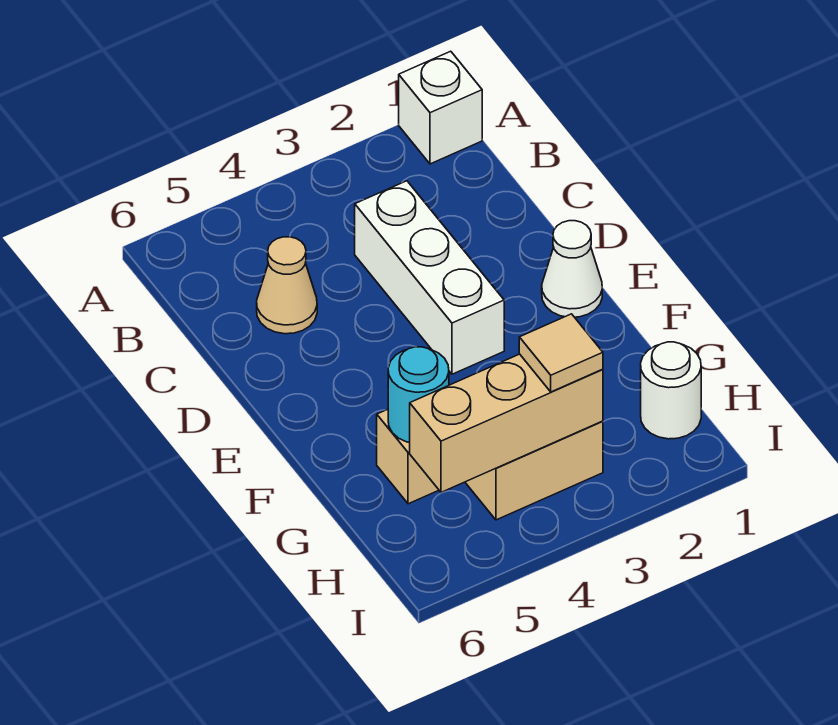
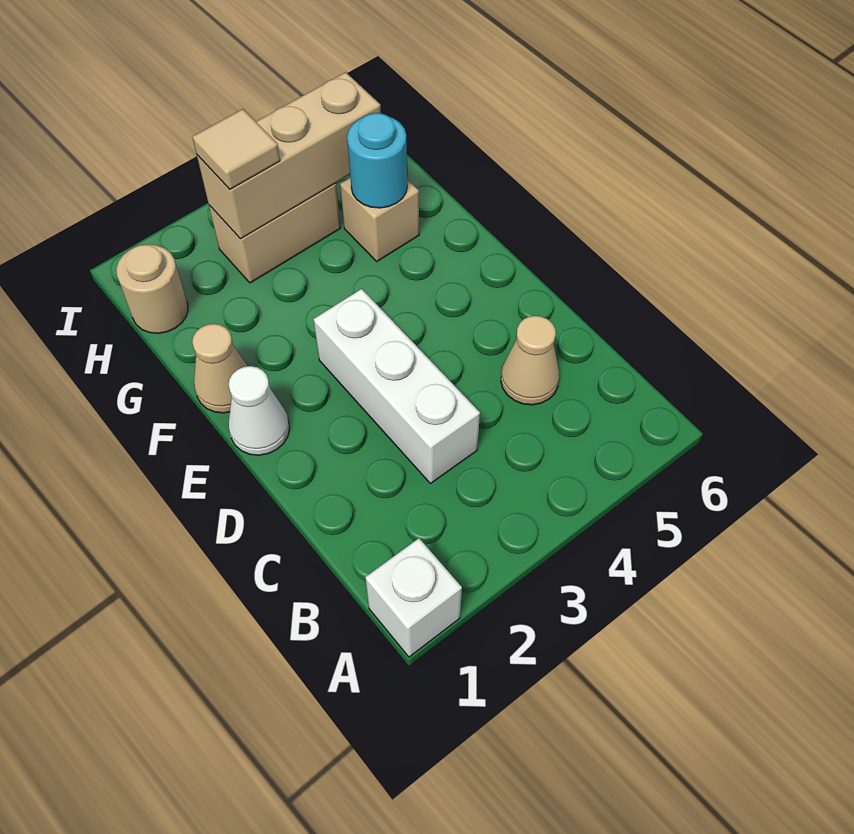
none -> tan cone F1 level 1
white round brick H1 level 1 -> tan round brick H1 level 1

